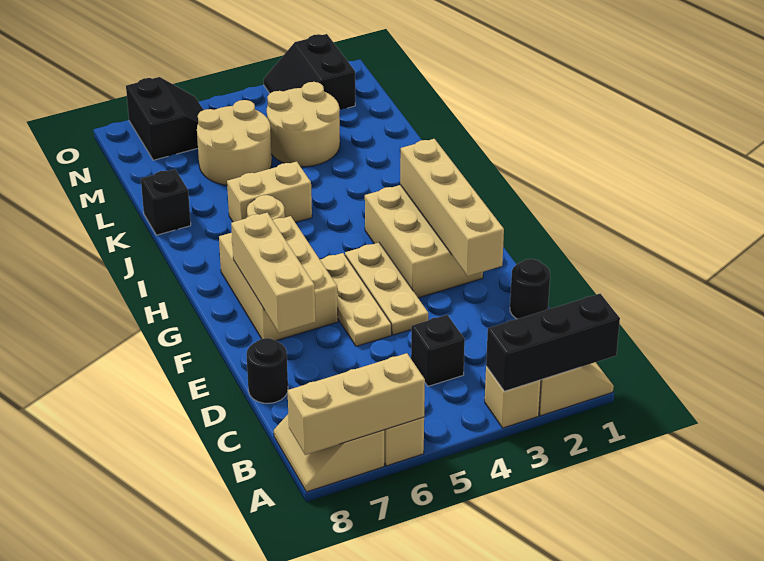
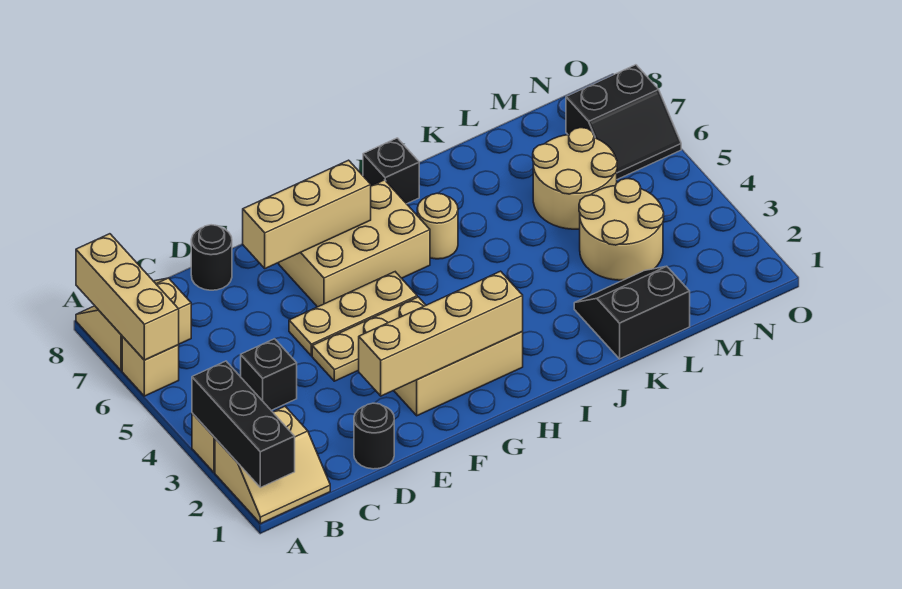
tan brick J5:J6 level 1 -> none
black brick K8 level 1 -> black brick I8 level 1
black slope N2:O3 level 1 top 2 -> black slope K1:L2 level 1 top 1

